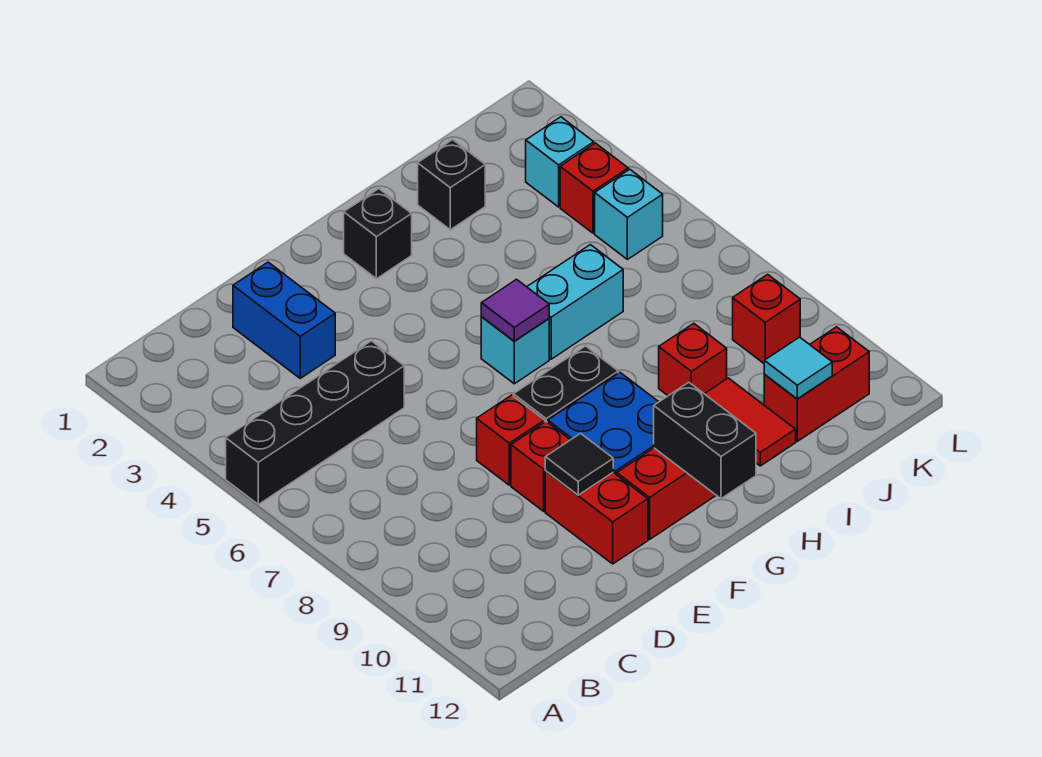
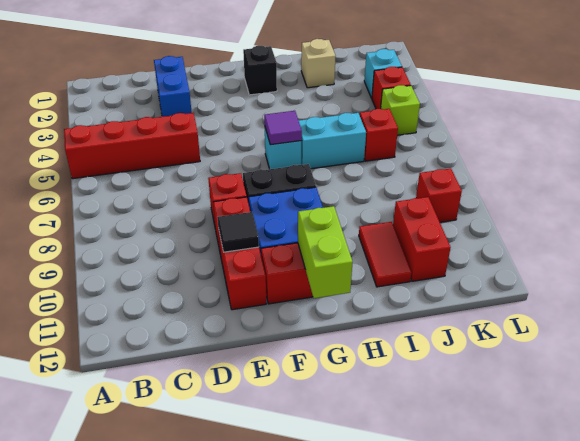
black brick A5:D5 level 1 -> red brick A5:D5 level 1
black brick G11:G12 level 2 -> lime brick G11:G12 level 2
black brick I2 level 1 -> tan brick I2 level 1
red brick I9 level 1 -> red brick J6 level 1
red brick J11:K11 level 1 -> red brick J10:J11 level 1
cyan tile J11 level 2 -> none
cyan brick K5 level 1 -> lime brick K5 level 1

